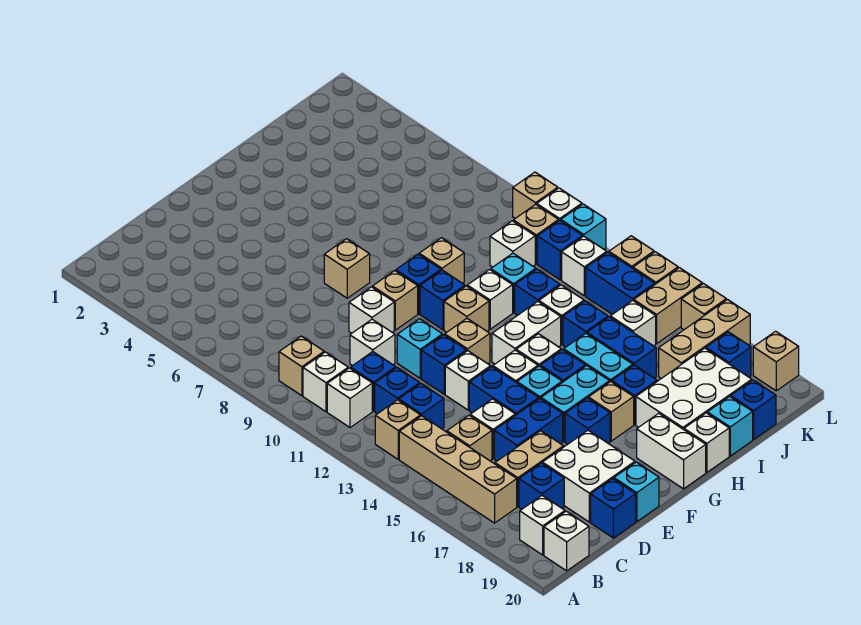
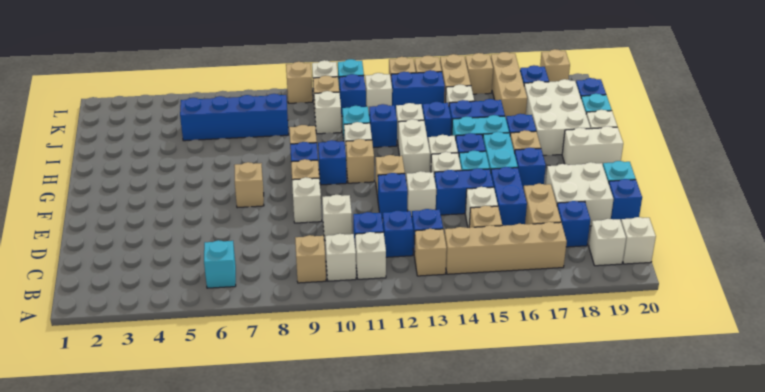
cyan brick E11 level 1 -> cyan brick B6 level 1
none -> blue brick J5:J8 level 1

